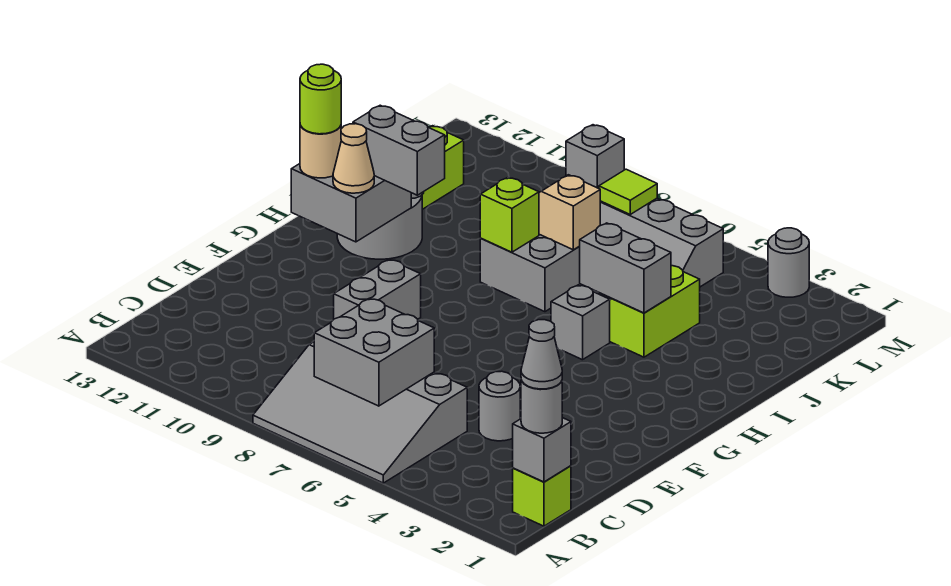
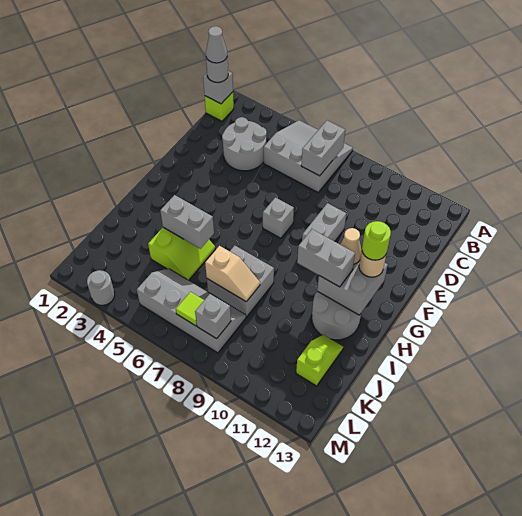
grey slope A5:C8 level 1 top C -> grey slope A5:C7 level 1 top C
grey brick B6:C7 level 2 -> grey brick B7:C7 level 2
grey round brick D4 level 1 -> grey round brick C3:D4 level 1
grey brick H5 level 1 -> grey brick F7 level 1
lime brick I8 level 2 -> none

